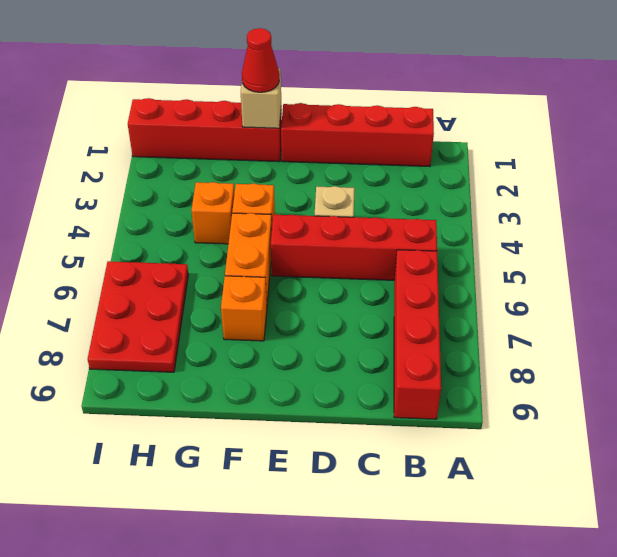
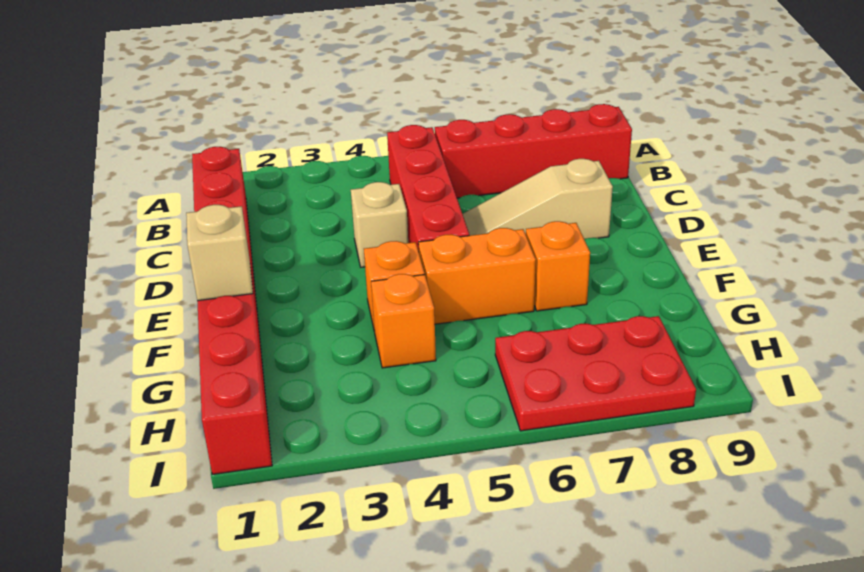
none -> tan slope D6:D8 level 1 top 8
red cone F1 level 3 -> none

